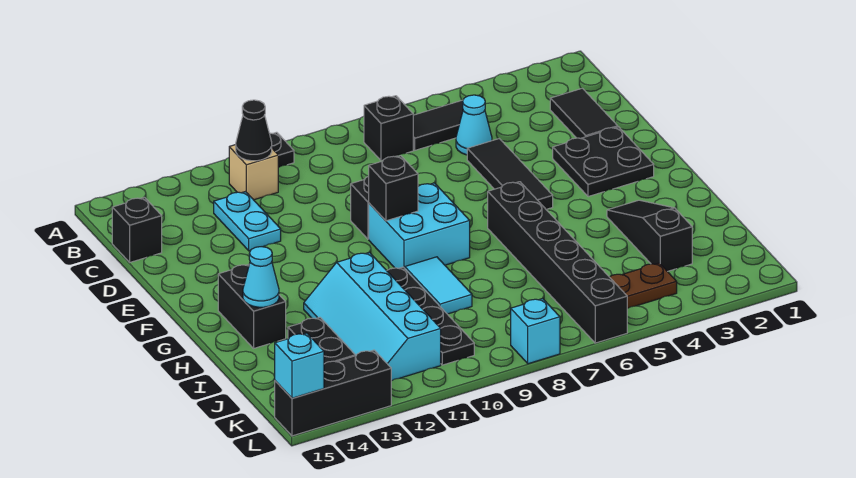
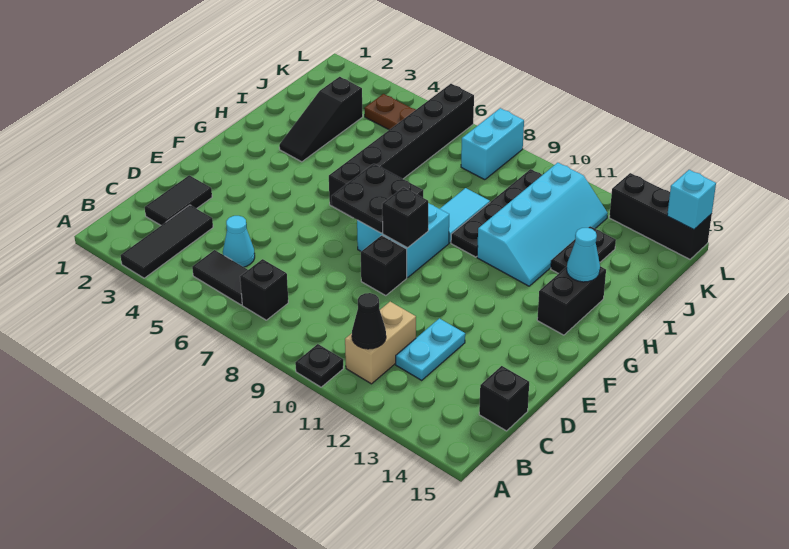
tan brick B11 level 1 -> tan brick B11:C11 level 1
black tile D5:F5 level 1 -> black tile A3:C3 level 1
black plate E2:F3 level 1 -> black plate F7:G8 level 2
cyan brick L8 level 1 -> cyan brick K8:L8 level 1

